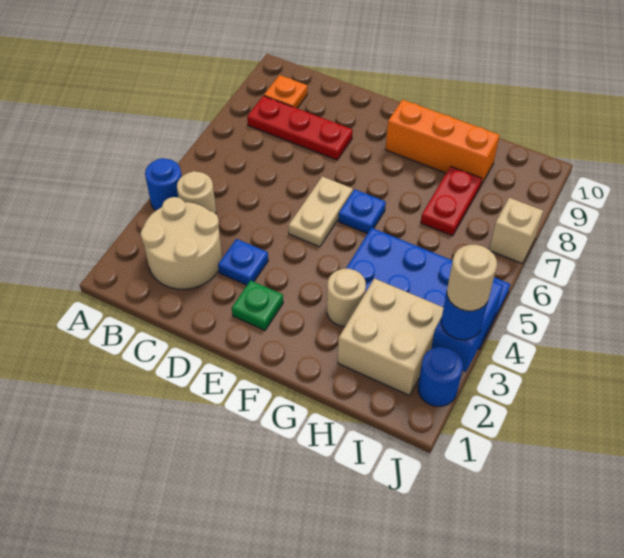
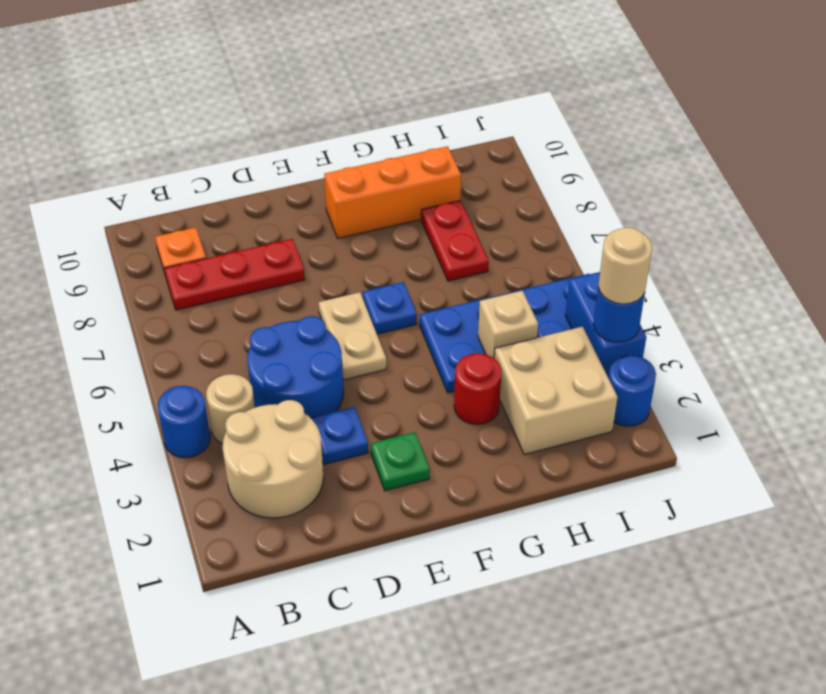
none -> blue round brick C4:D5 level 1
tan round brick G3 level 1 -> red round brick G3 level 1
tan brick J7 level 1 -> tan brick H4 level 2

